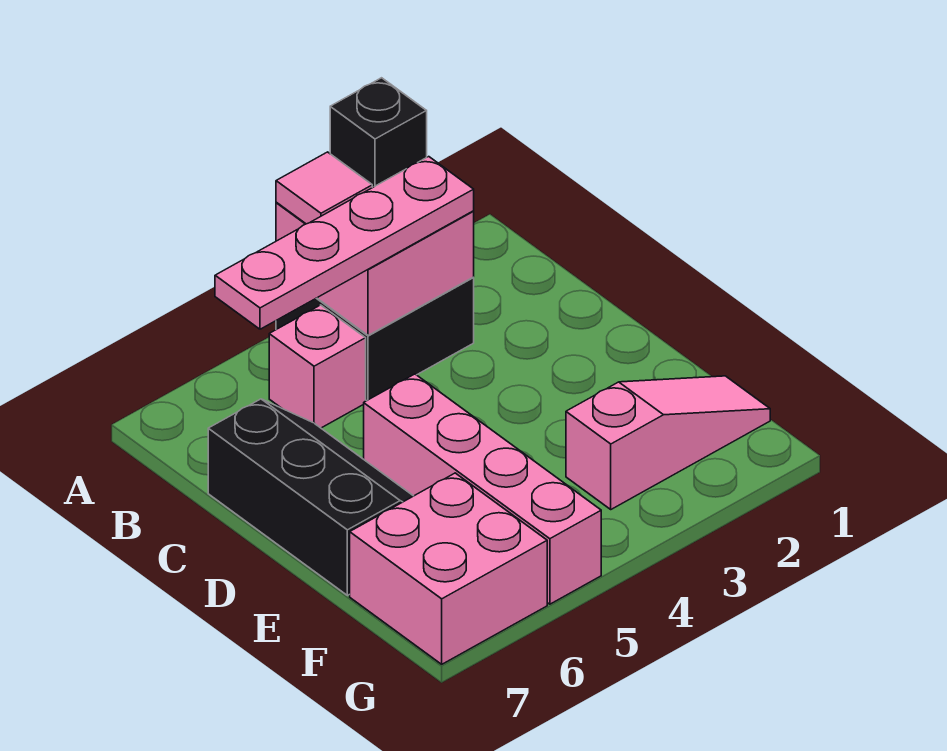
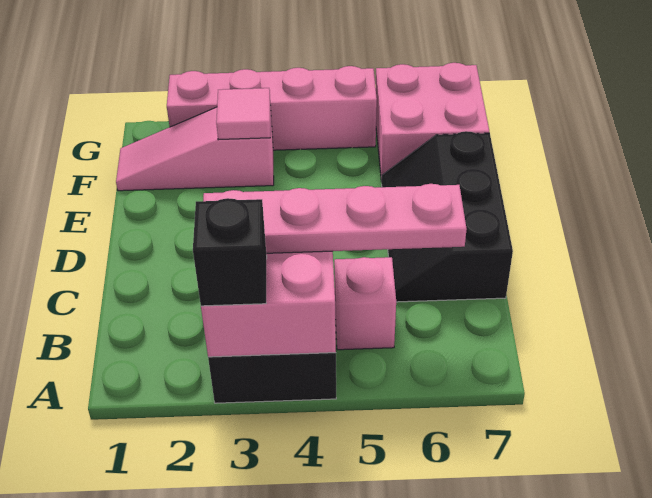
pink tile A4 level 3 -> pink tile F3 level 2
pink brick D5:G5 level 1 -> pink brick G2:G5 level 1

